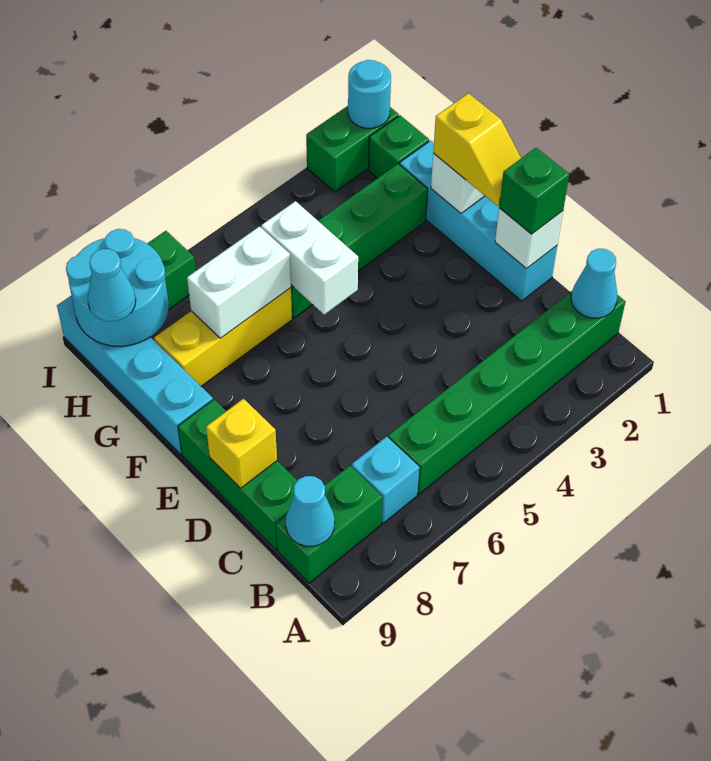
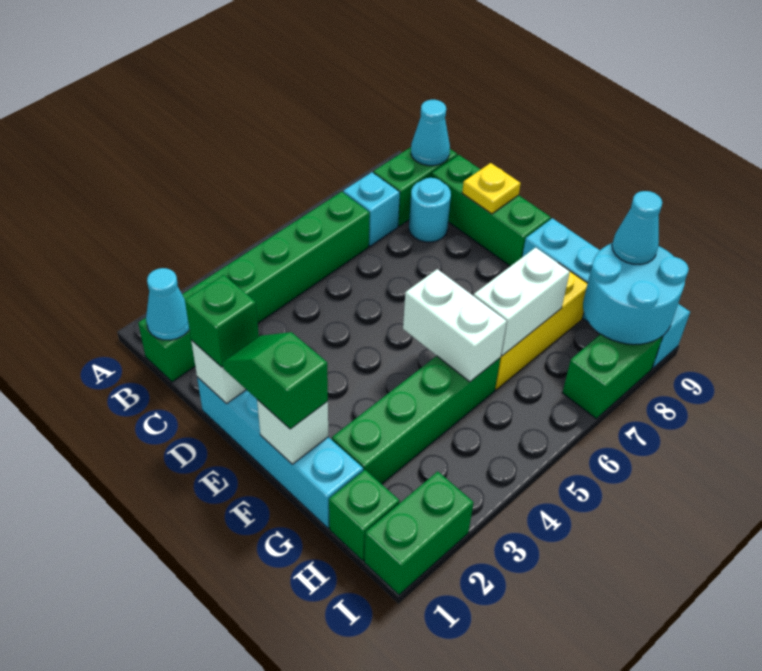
yellow brick D9 level 2 -> yellow plate D9 level 2
yellow slope E1:F1 level 3 top F -> green slope E1:F1 level 3 top F
cyan round brick I1 level 2 -> cyan round brick C8 level 1

